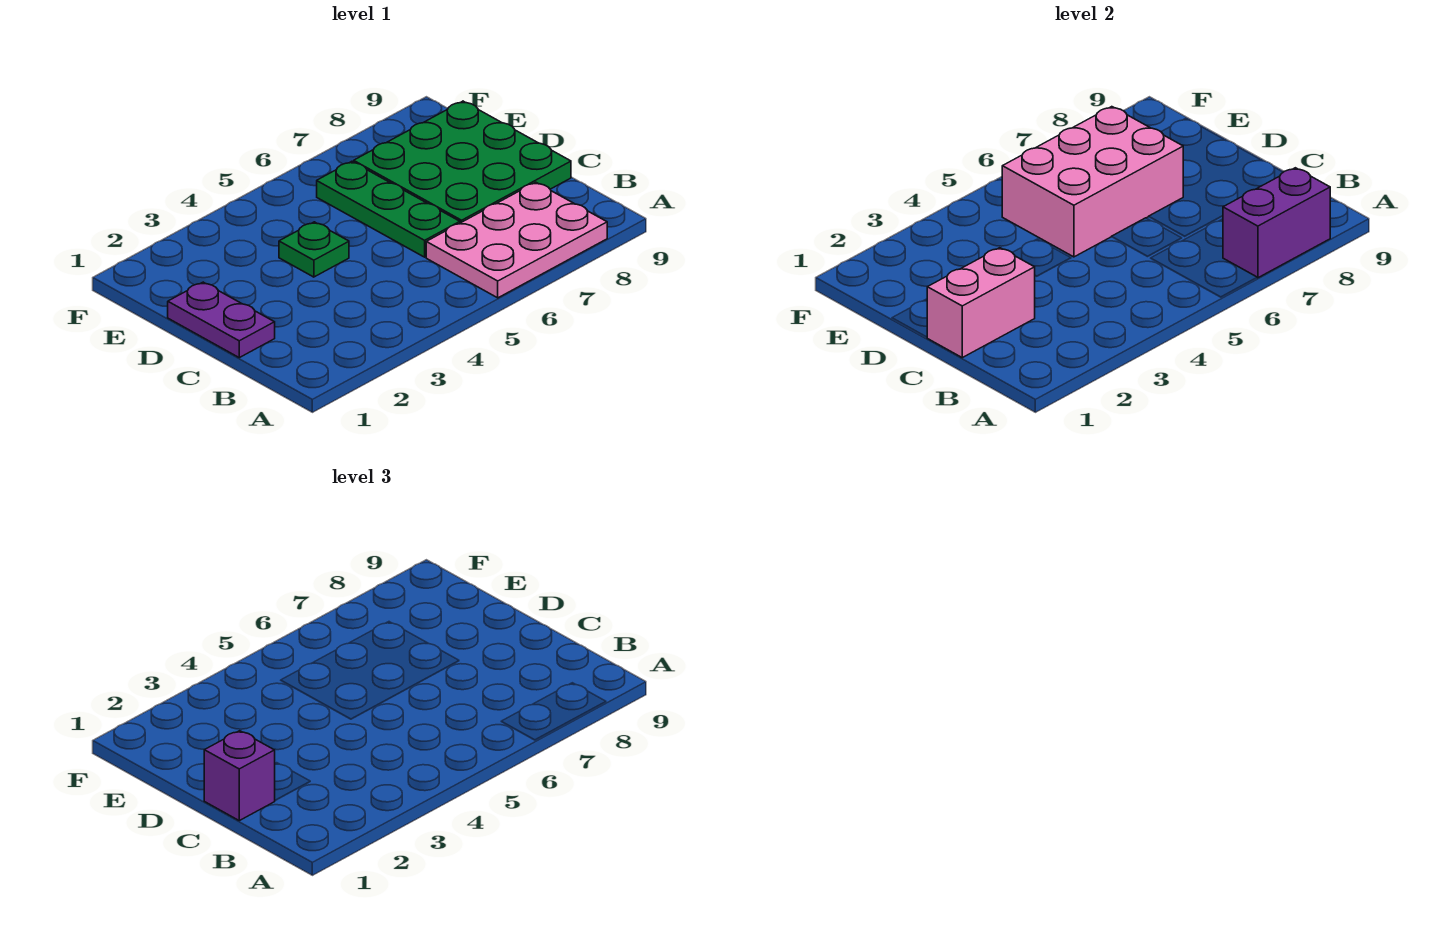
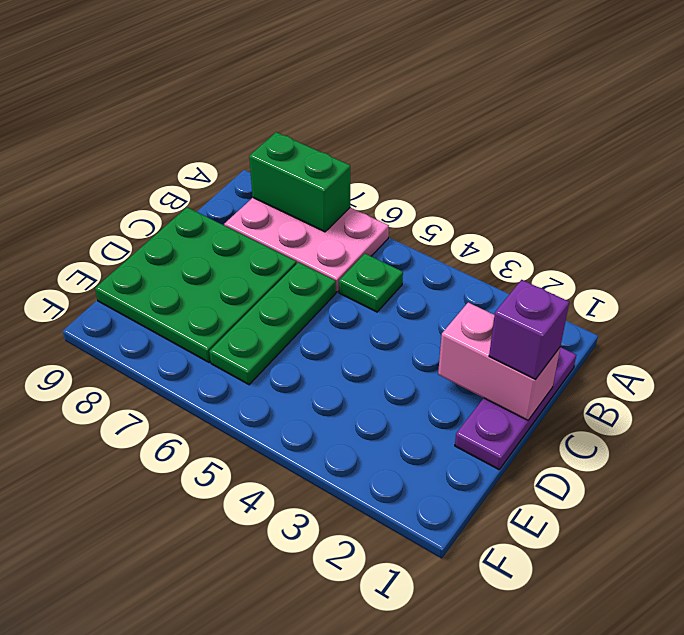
purple brick A7:A8 level 2 -> green brick A7:A8 level 2
purple plate C1:D1 level 1 -> purple plate B1:D1 level 1
green plate D4 level 1 -> green plate B5 level 1
pink brick D5:E7 level 2 -> none

